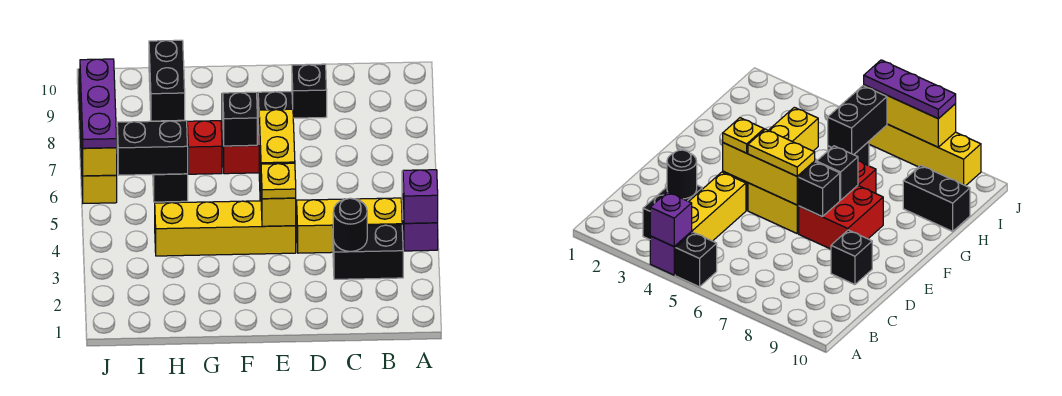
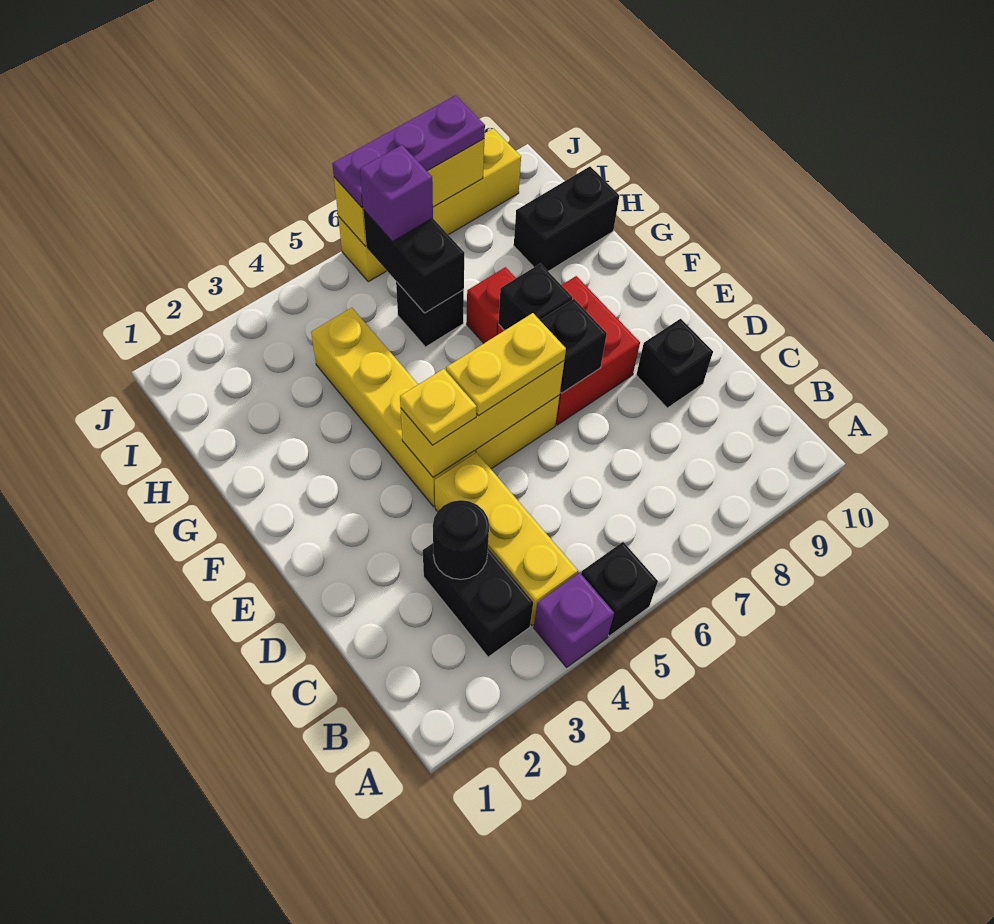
purple brick A4 level 2 -> purple brick I6 level 3

